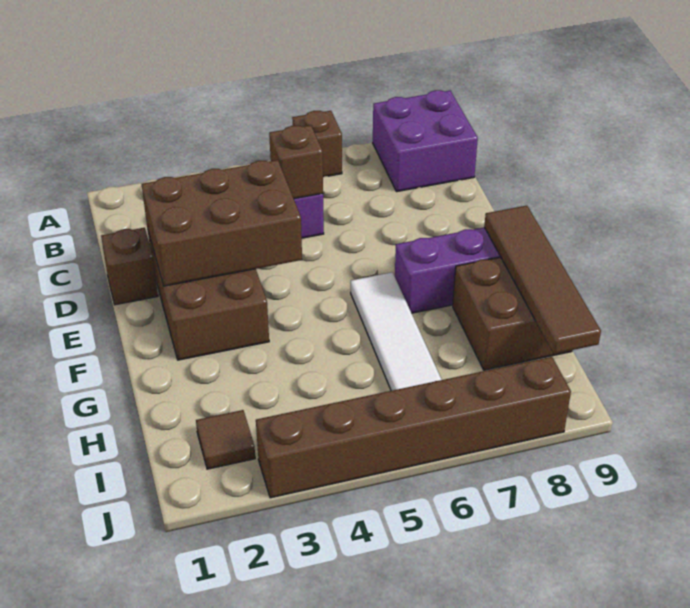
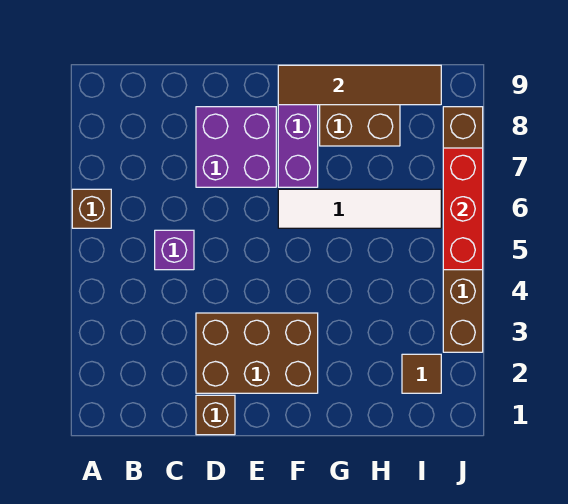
purple brick A8:B9 level 1 -> purple brick D7:E8 level 1
brown brick C5 level 2 -> none
brown brick D2:E4 level 2 -> none
none -> red brick J5:J7 level 2

